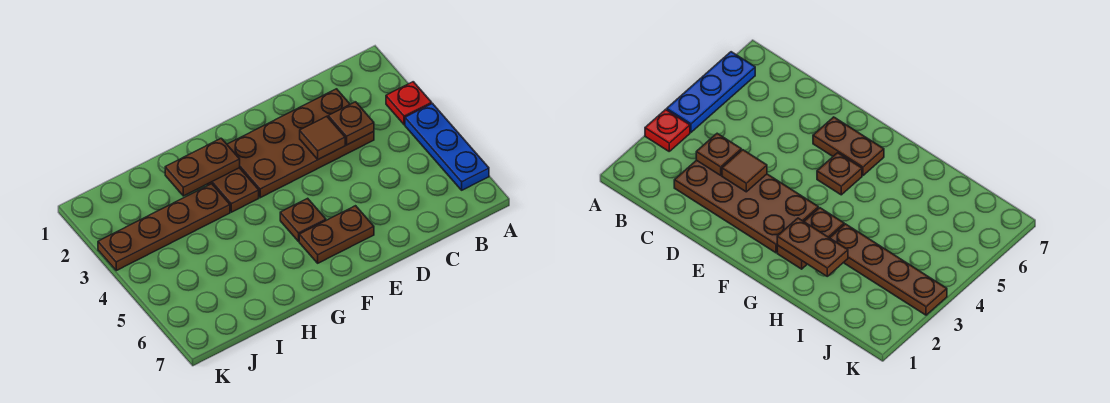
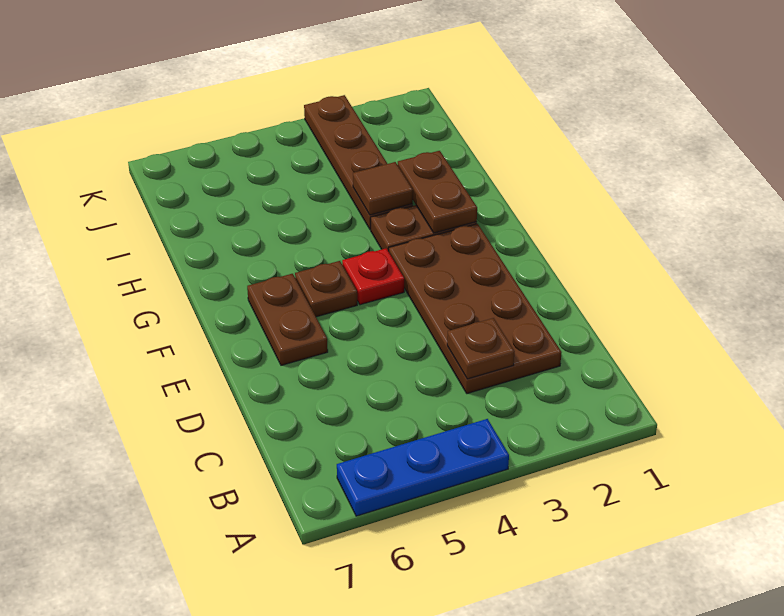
red plate A3 level 1 -> red plate F4 level 1
brown tile D3 level 2 -> brown tile H3 level 2

